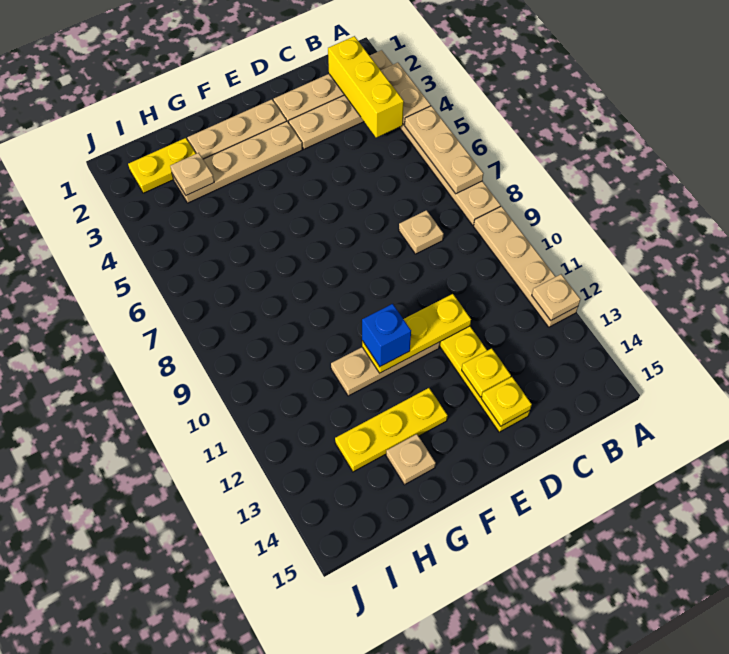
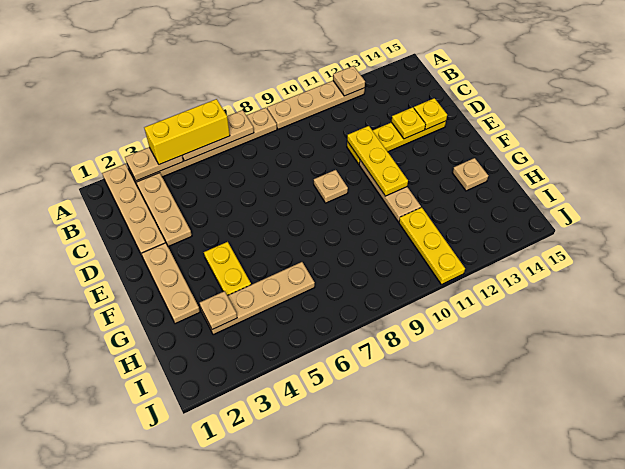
yellow brick B2:B4 level 2 -> yellow brick A4:A6 level 3
tan plate C8 level 1 -> tan plate E9 level 1
tan plate E3:H3 level 1 -> tan plate H3:H6 level 1
blue brick F11 level 3 -> none
yellow plate F13:H13 level 1 -> yellow plate H11:J11 level 1
yellow plate H2:I2 level 1 -> yellow plate F4:G4 level 1

